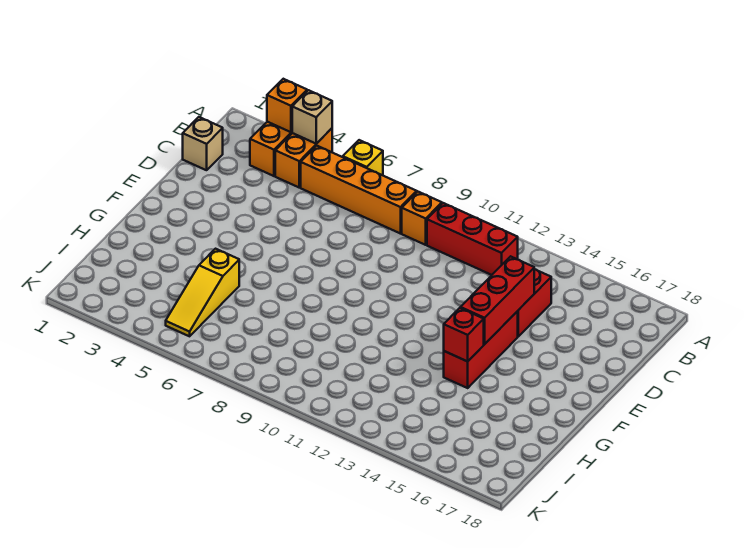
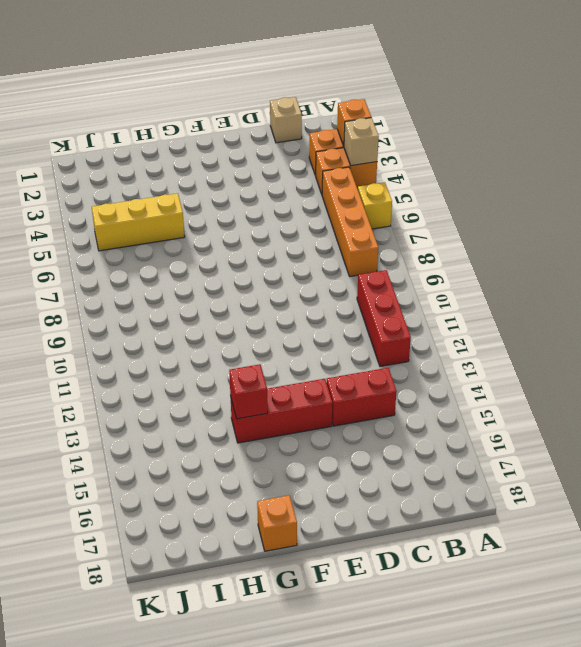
orange brick B9 level 1 -> orange brick G18 level 1
red brick D14:F14 level 2 -> none
yellow slope H5:J5 level 1 top H -> yellow brick H5:J5 level 1

